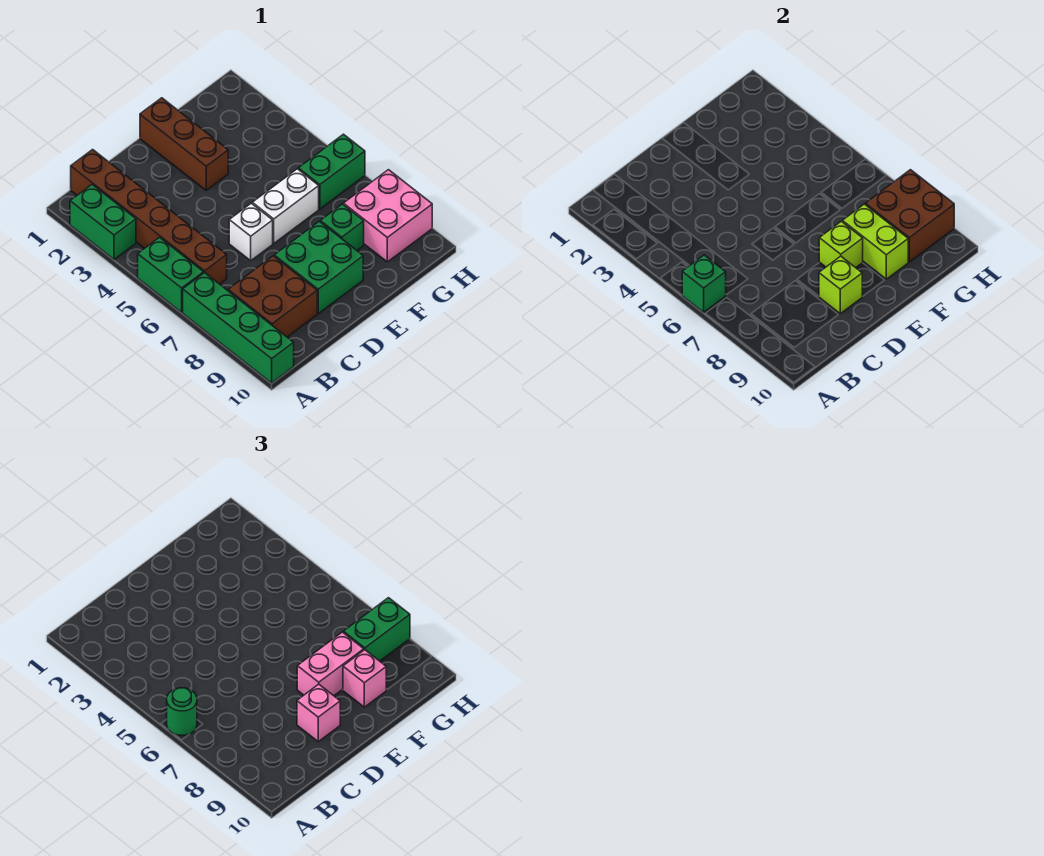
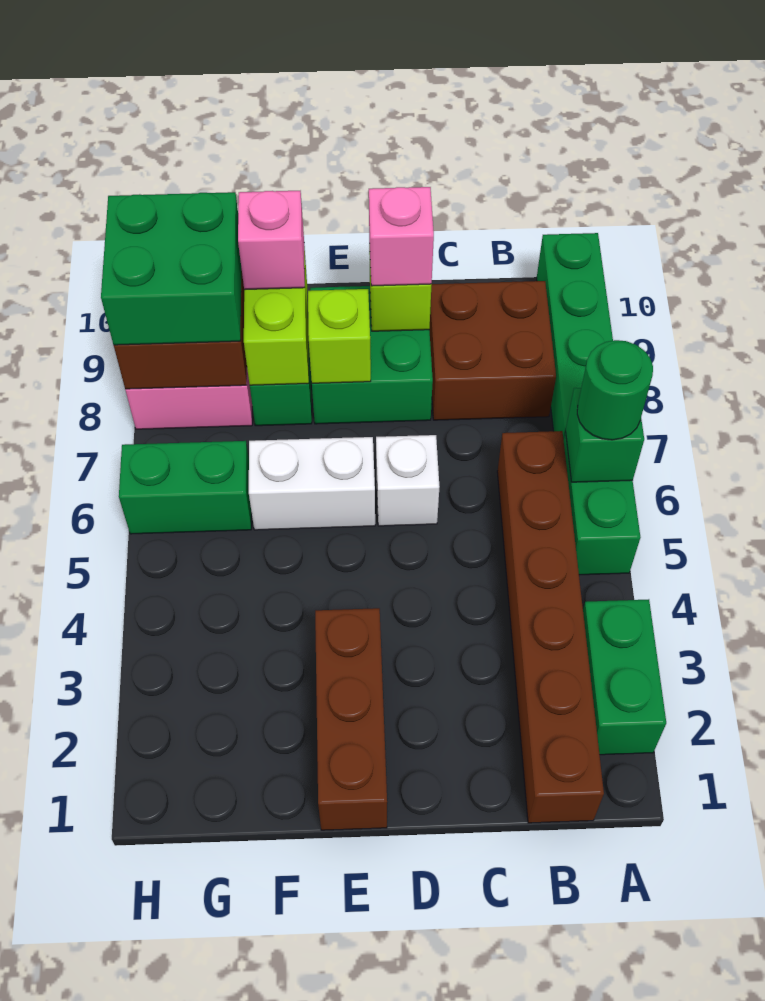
pink brick E8:F8 level 3 -> none
green brick G8:H8 level 3 -> green brick G8:H9 level 3

